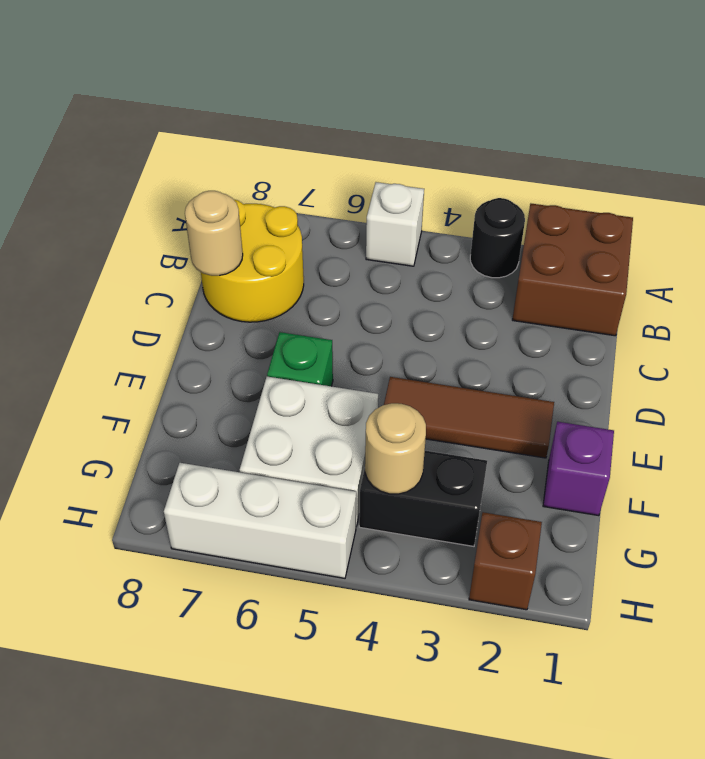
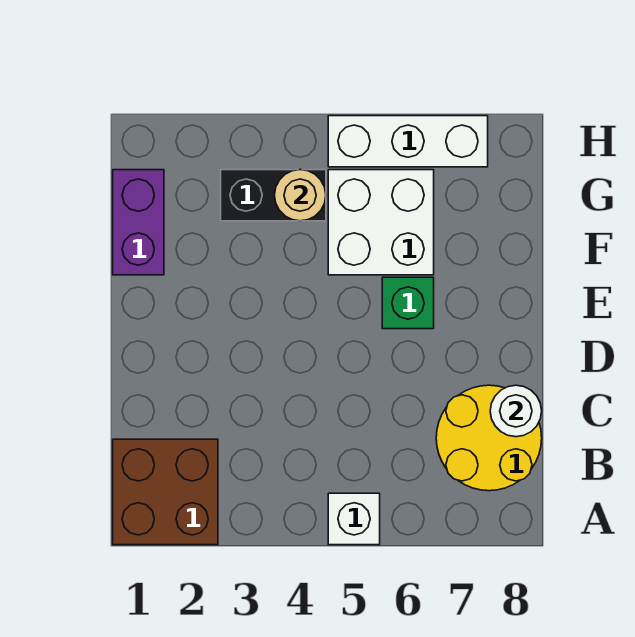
black round brick A3 level 1 -> none
tan round brick C8 level 2 -> white round brick C8 level 2
brown tile E2:E4 level 1 -> none
purple brick F1 level 1 -> purple brick F1:G1 level 1
brown brick H2 level 1 -> none

